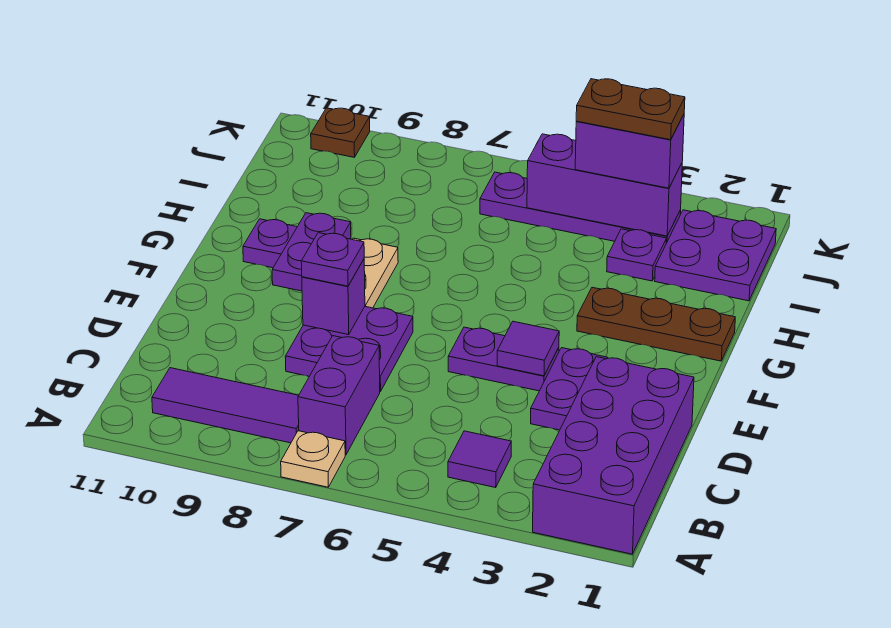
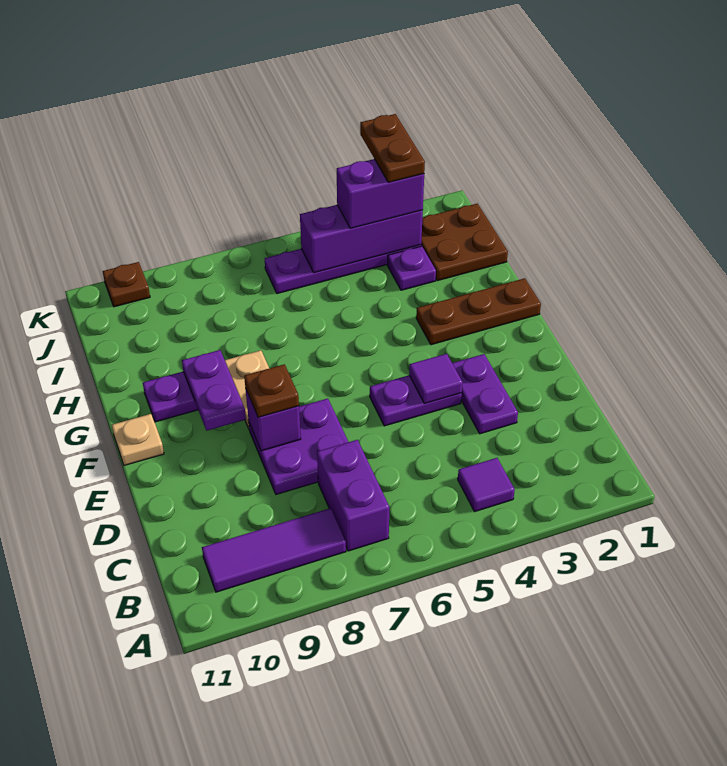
purple brick A1:D2 level 1 -> none
tan plate A7 level 1 -> tan plate F11 level 1
purple plate E8 level 3 -> brown plate E8 level 3
purple plate I1:J2 level 1 -> brown plate I1:J2 level 1
brown plate J3:J4 level 4 -> brown plate J3:K3 level 4

